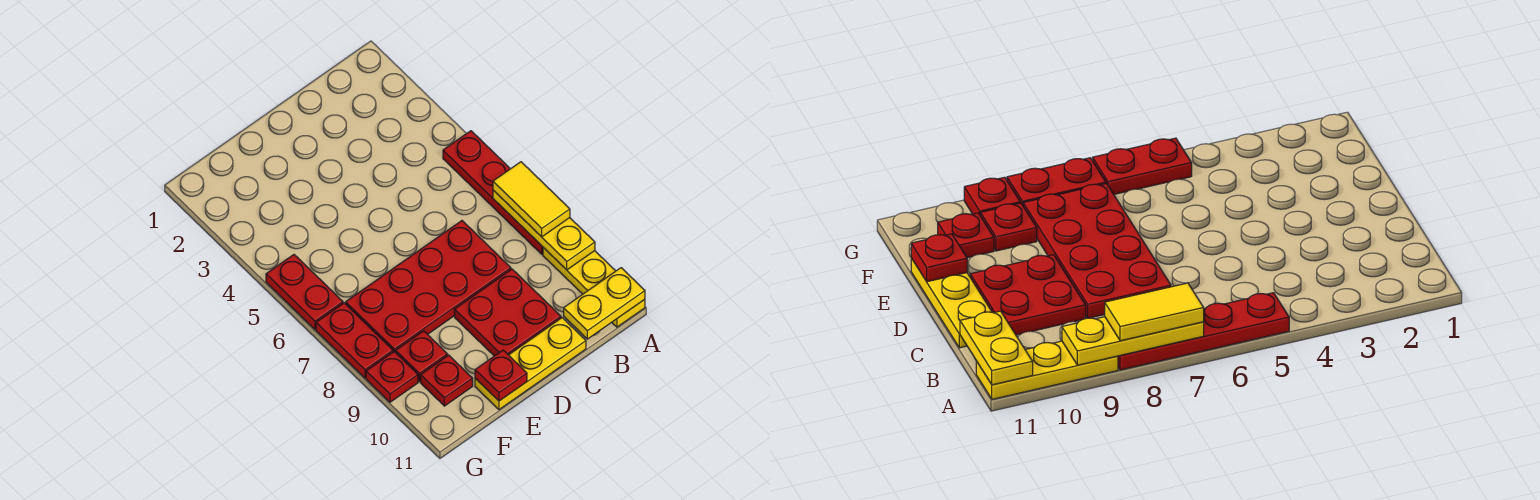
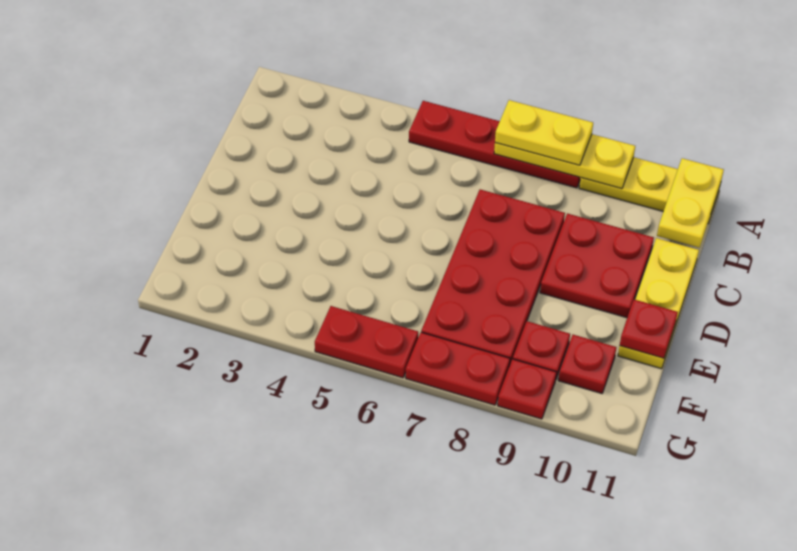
yellow tile A7:A8 level 3 -> yellow plate A7:A8 level 3

